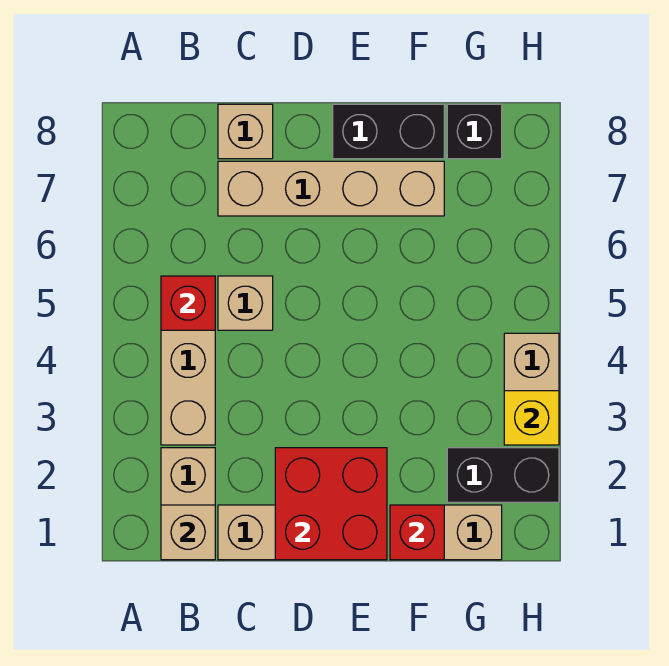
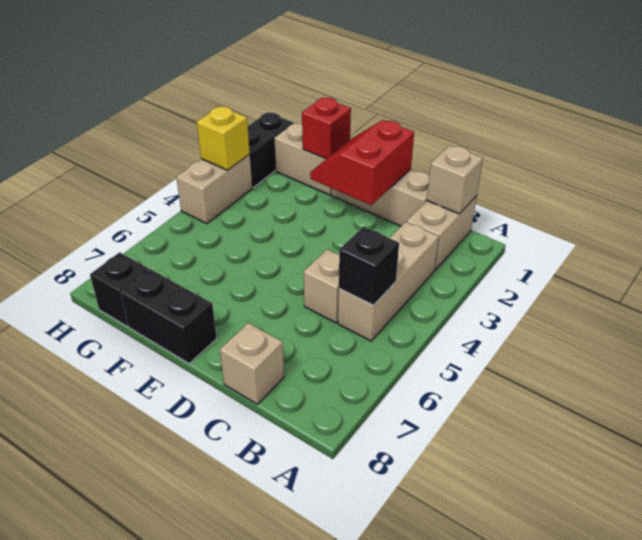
red brick B5 level 2 -> black brick B5 level 2
tan brick C7:F7 level 1 -> none
red brick D1:E2 level 2 -> red slope D1:E2 level 2 top D
black brick G2:H2 level 1 -> black brick H1:H2 level 1

